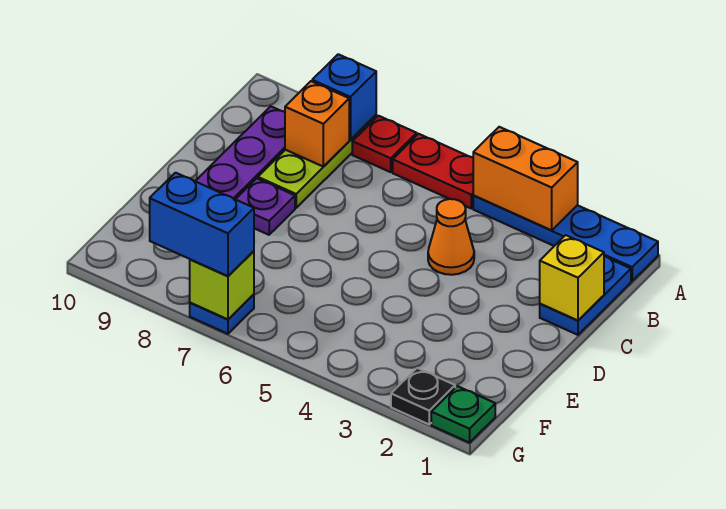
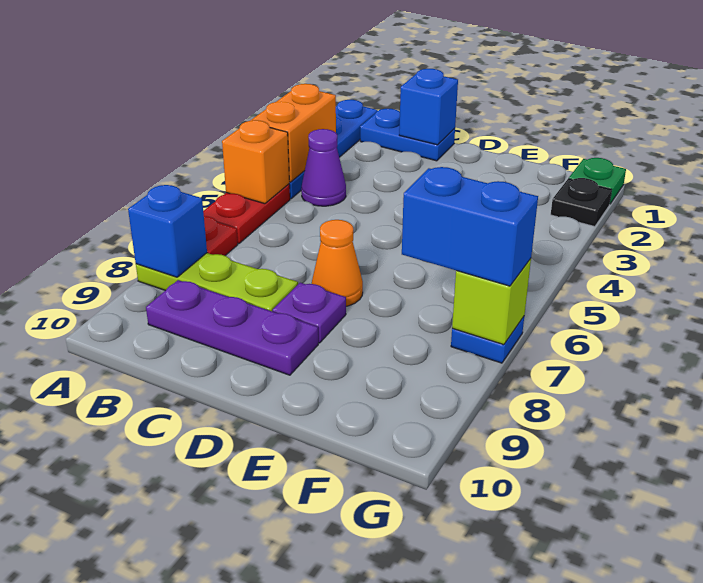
none -> purple cone B4 level 1
orange brick B8 level 2 -> orange brick A5 level 2
yellow brick C1 level 2 -> blue brick C1 level 2
orange cone C4 level 1 -> orange cone D7 level 1
blue brick G7:G8 level 3 -> blue brick F7:G7 level 3

